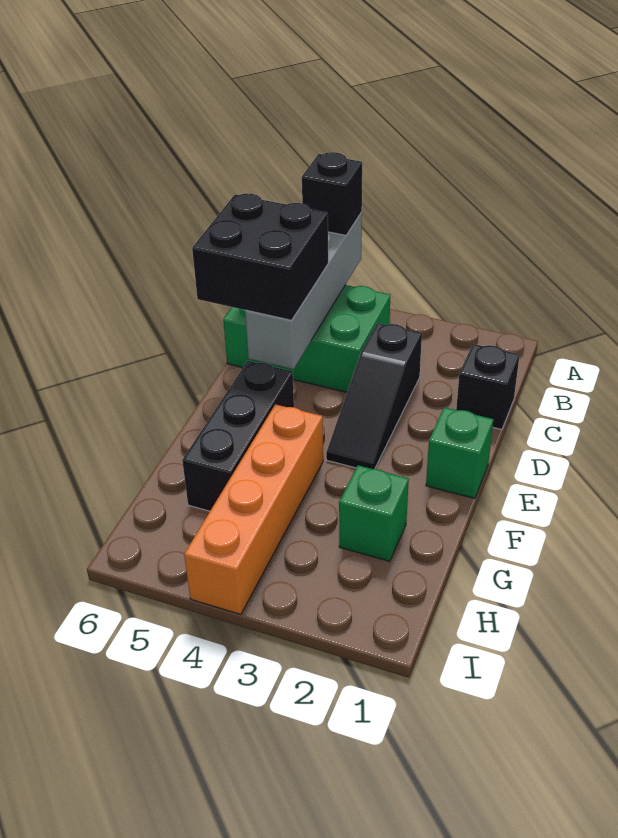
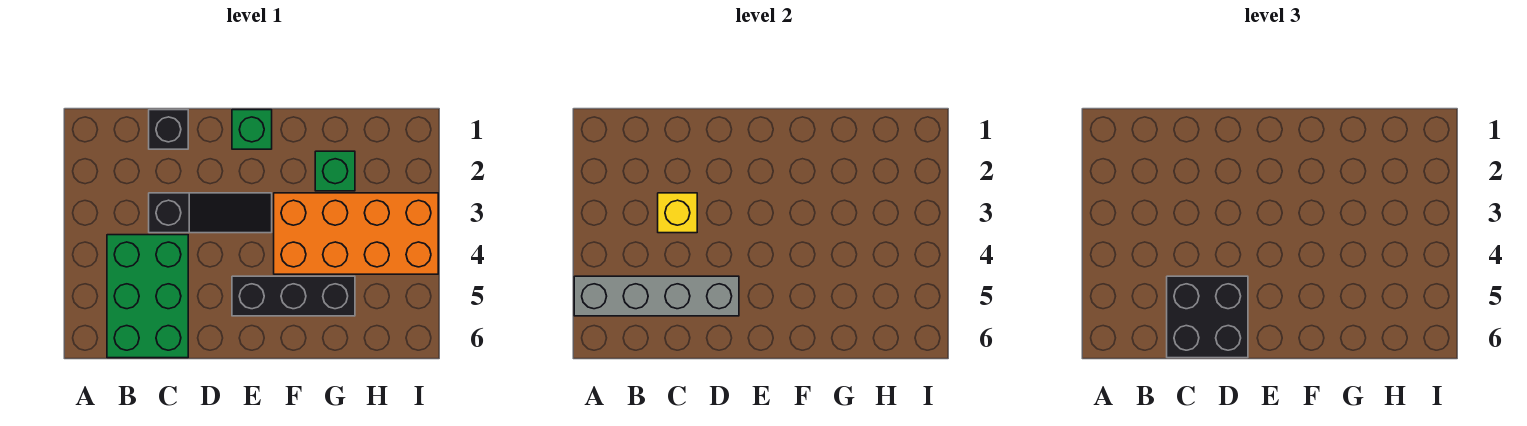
black brick A5 level 3 -> none
none -> yellow brick C3 level 2
orange brick F4:I4 level 1 -> orange brick F3:I4 level 1

